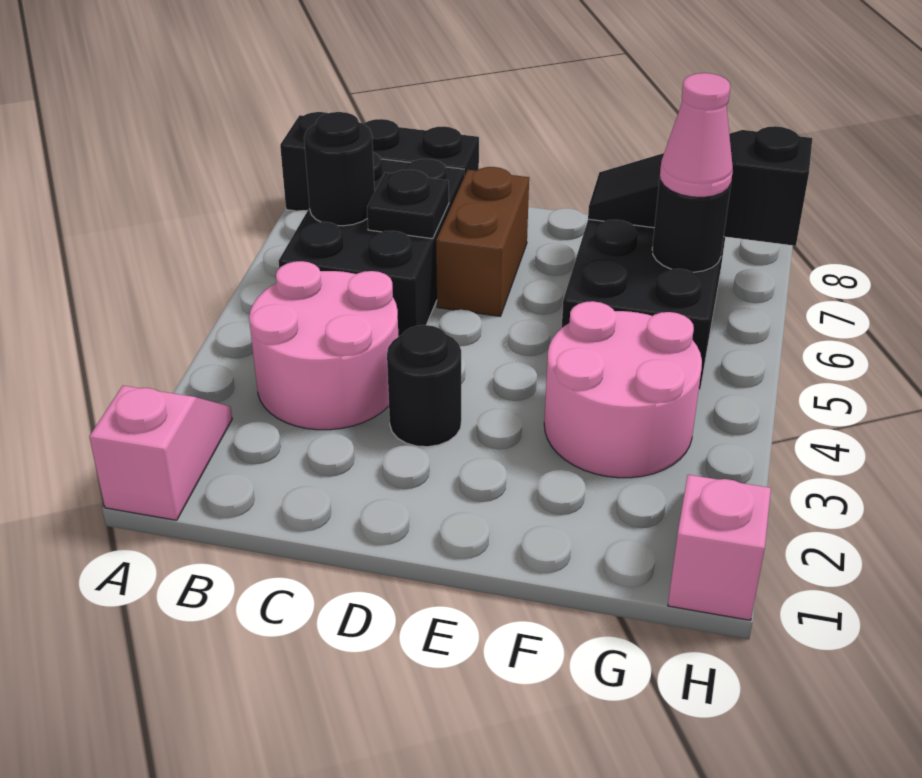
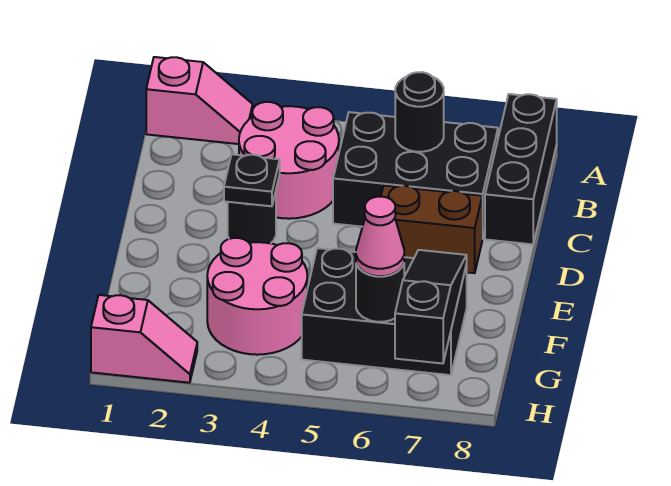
black plate C6 level 2 -> black plate D3 level 2

